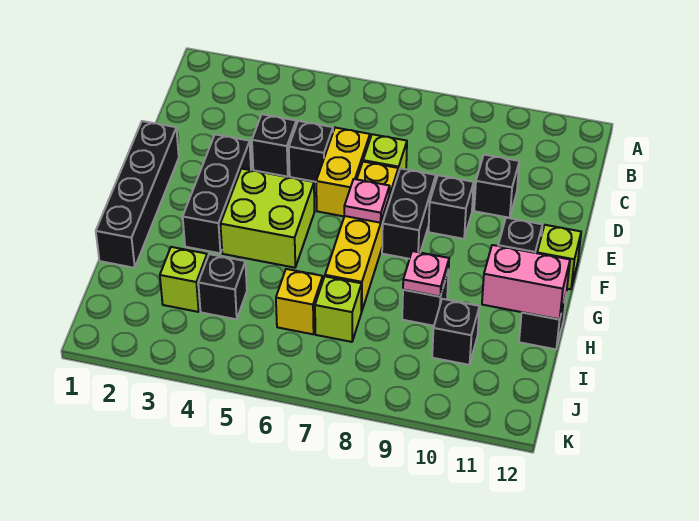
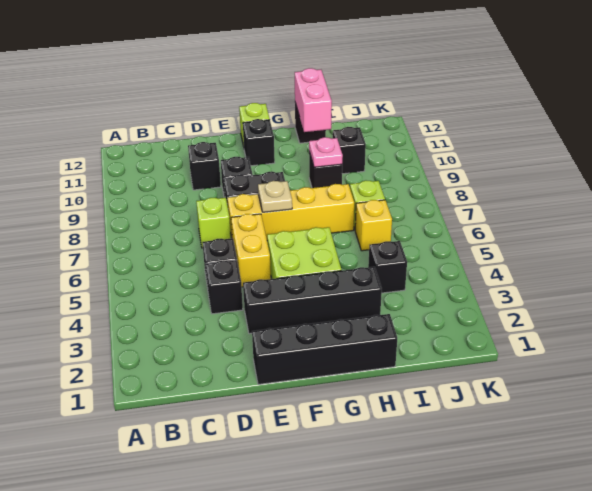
yellow brick D6:E6 level 1 -> yellow brick E5:E6 level 1
black brick E3:G3 level 1 -> black brick E3:H3 level 1
pink plate F7 level 2 -> tan plate F7 level 2
lime brick I3 level 1 -> none

